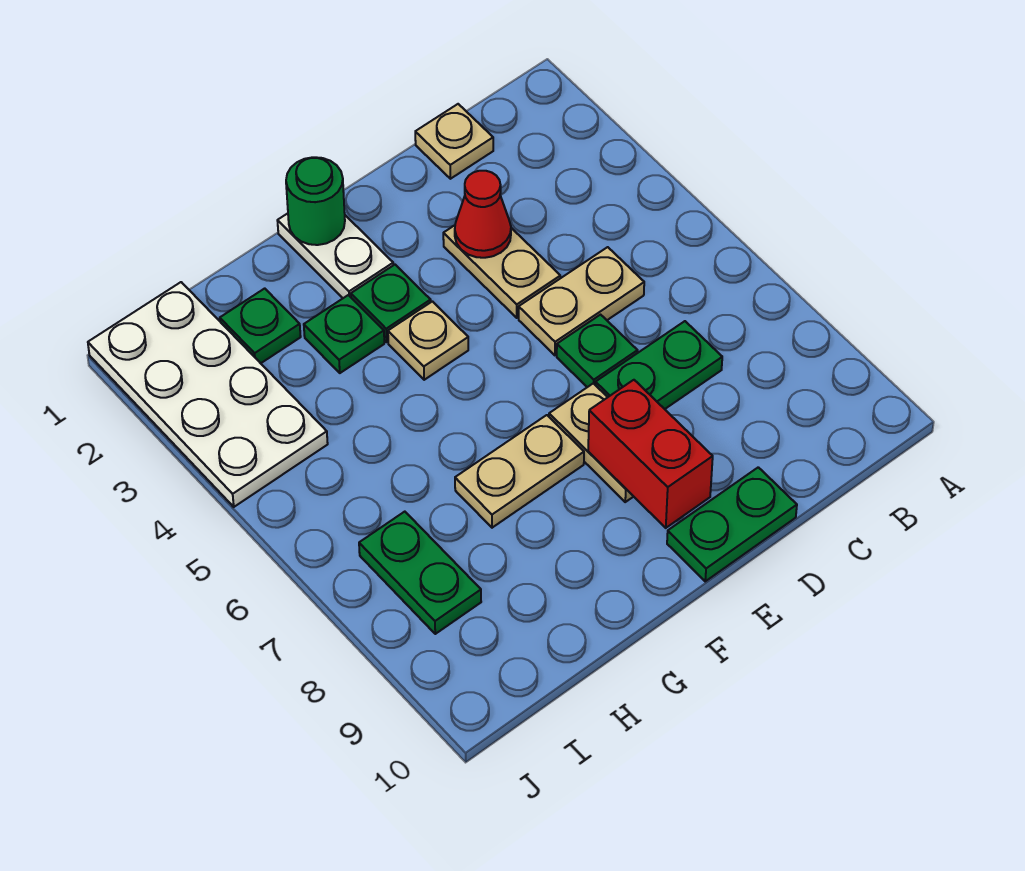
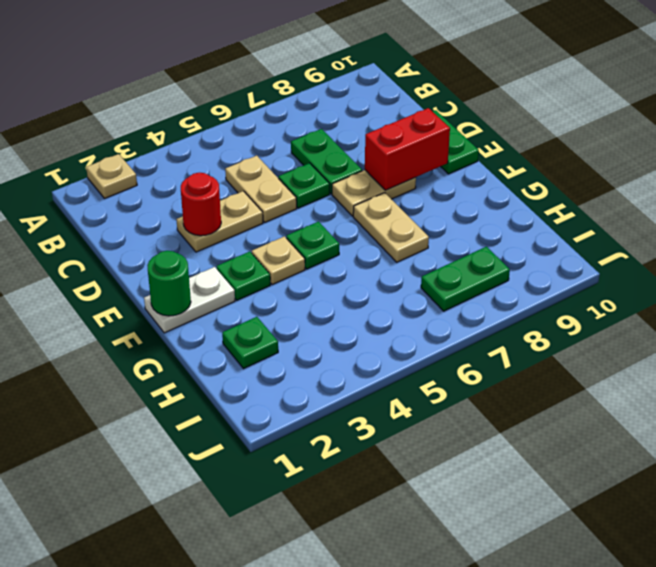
tan plate C1 level 1 -> tan plate A2 level 1
red cone D3 level 2 -> red round brick D3 level 2
green plate G3 level 1 -> green plate F5 level 1
white plate I1:J4 level 1 -> none

